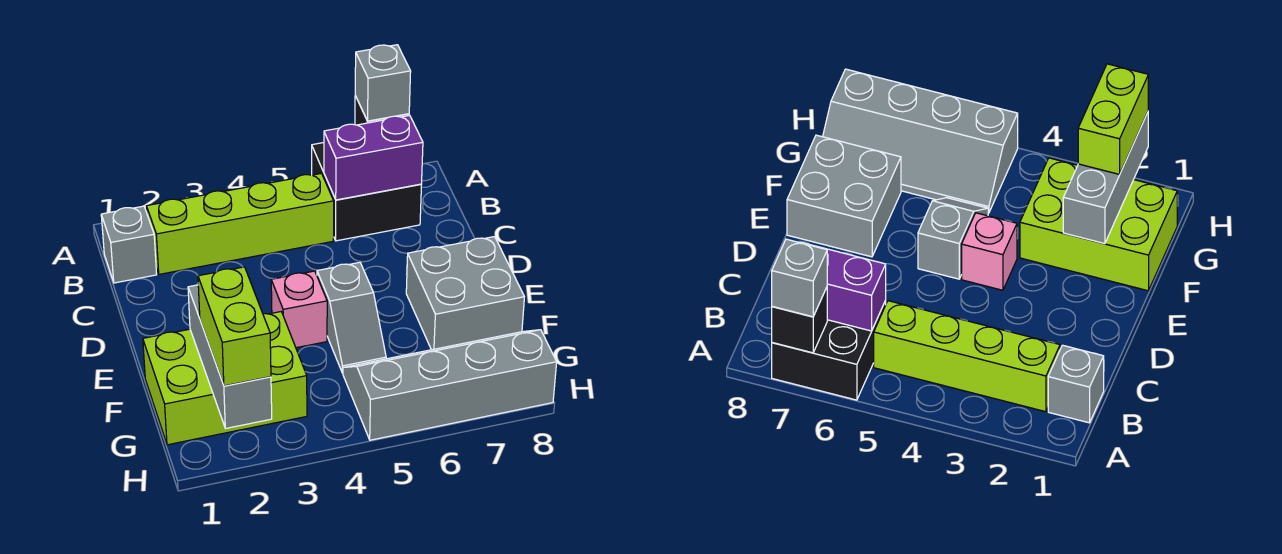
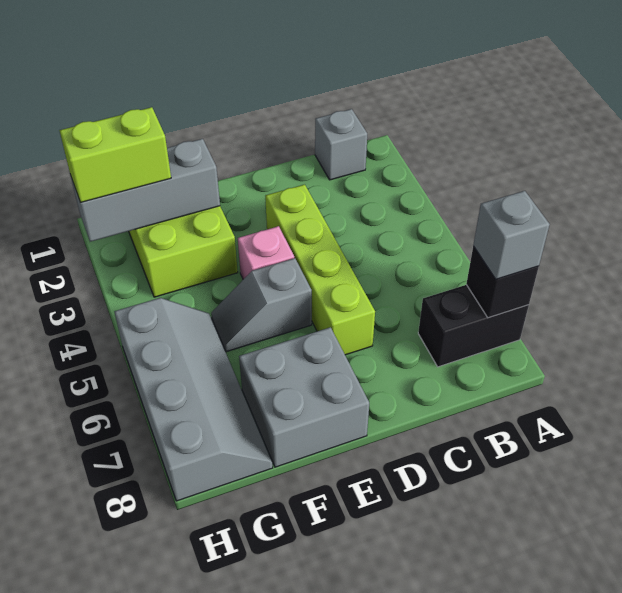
black brick A6:B7 level 1 -> black brick A7:B7 level 1
lime brick B2:B5 level 1 -> lime brick D3:D6 level 1
purple brick B6:B7 level 2 -> none

